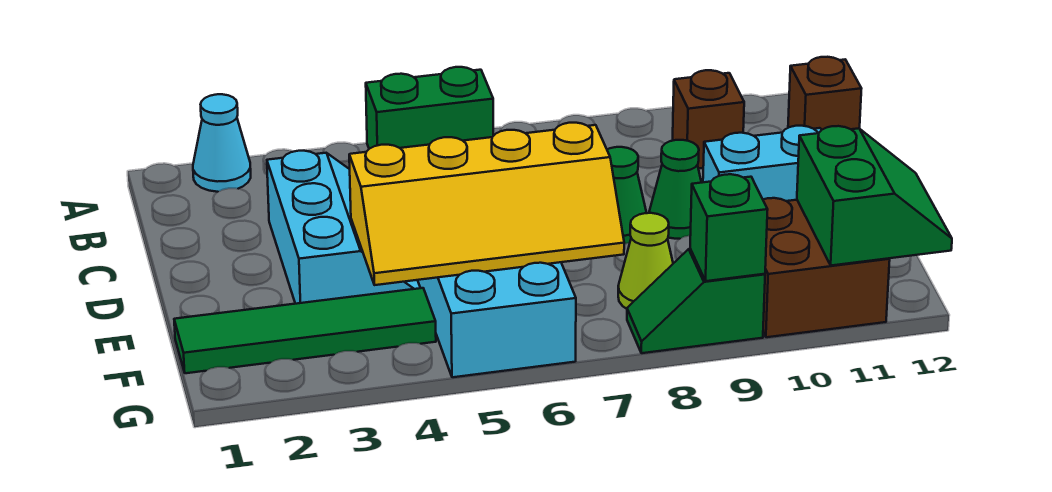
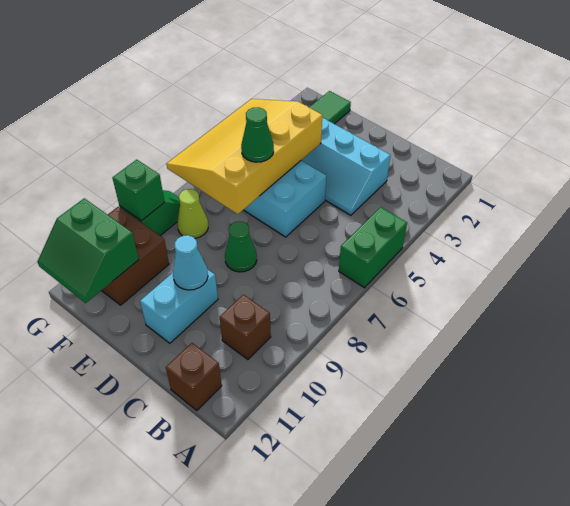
cyan cone A2 level 1 -> cyan cone D10 level 2
green cone D9 level 1 -> green cone E6 level 3
yellow slope E4:F7 level 2 top E -> yellow slope E4:G7 level 2 top E

